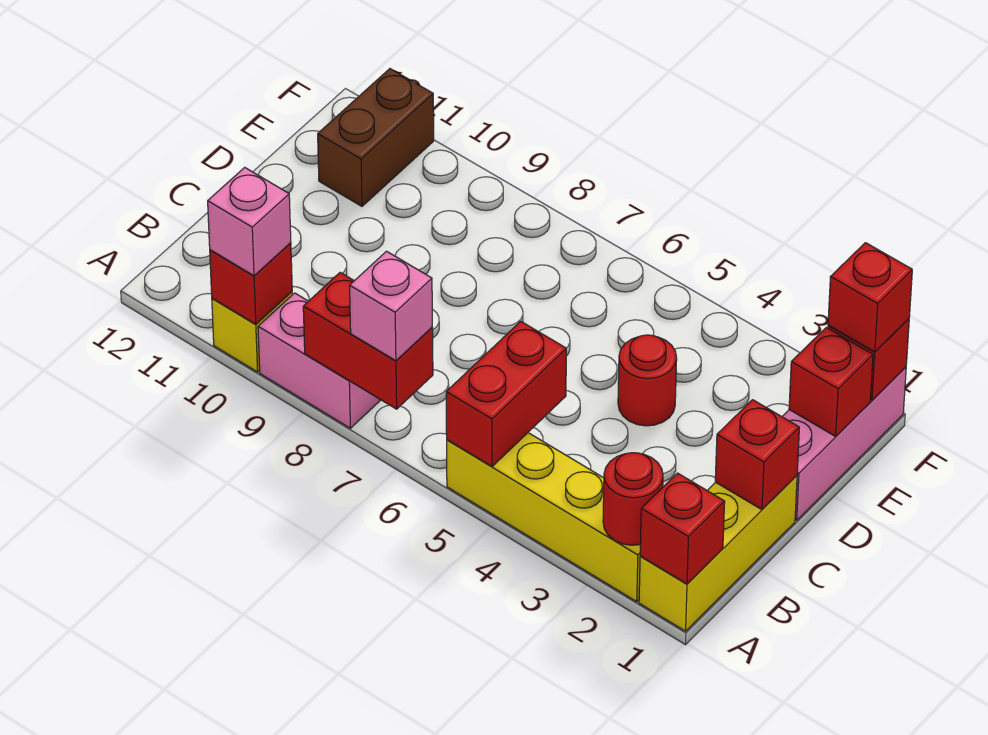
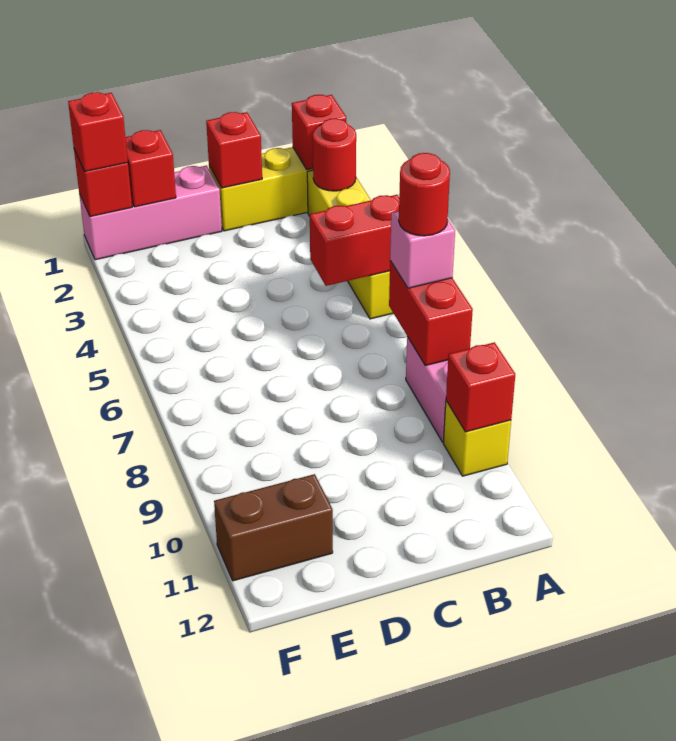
pink brick A10 level 3 -> none
red round brick D4 level 1 -> red round brick A7 level 4

